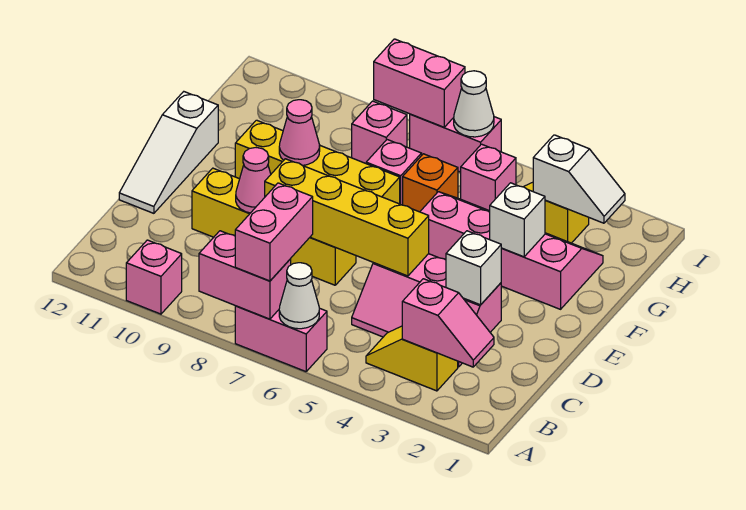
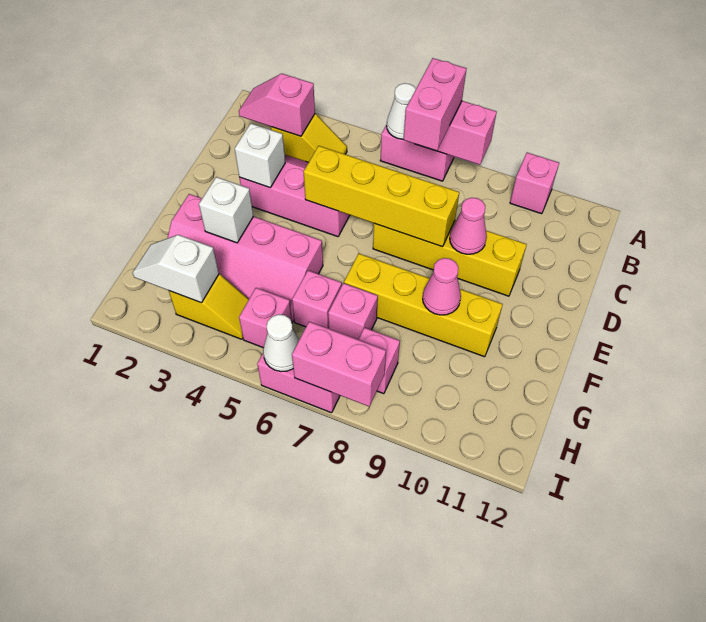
white slope D12:F12 level 1 top F -> none
orange brick G6 level 1 -> pink brick G6 level 1

